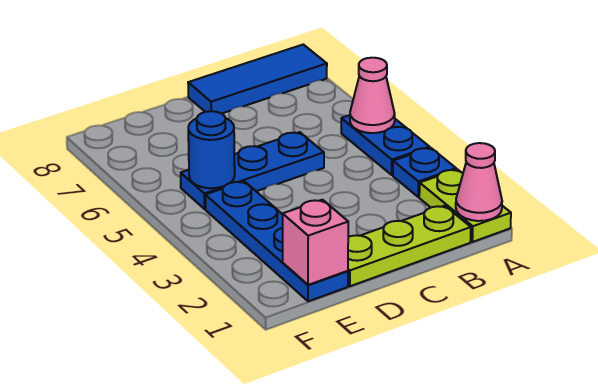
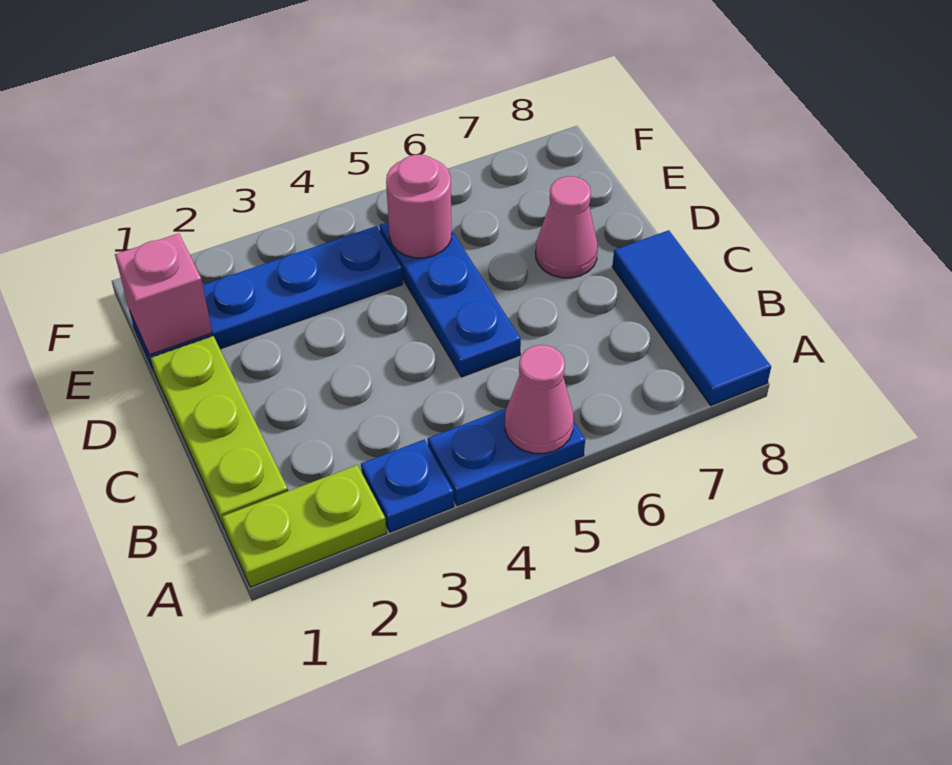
pink cone A1 level 2 -> pink cone D7 level 1
blue round brick E5 level 2 -> pink round brick E5 level 2

